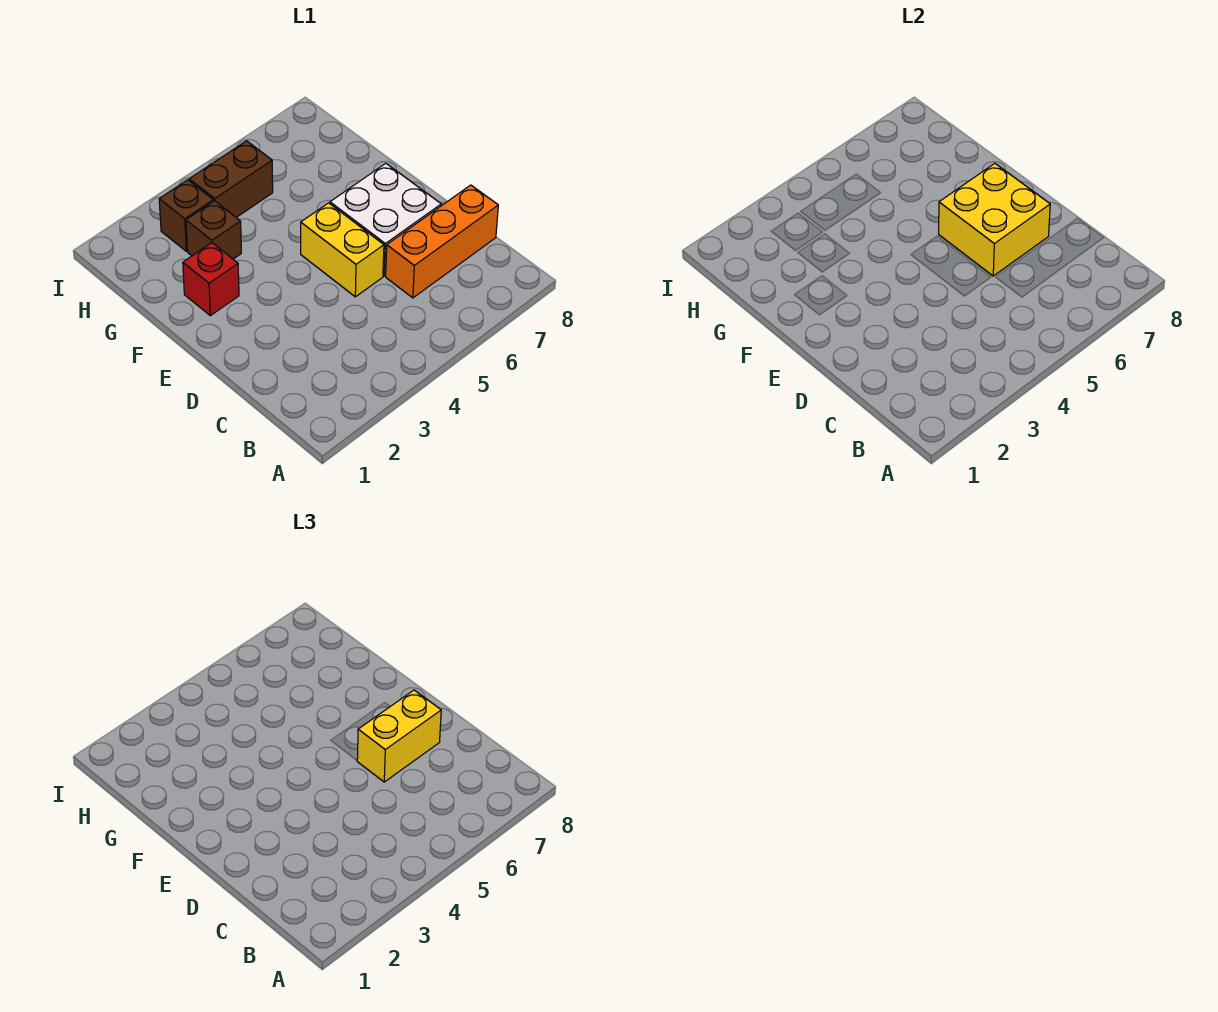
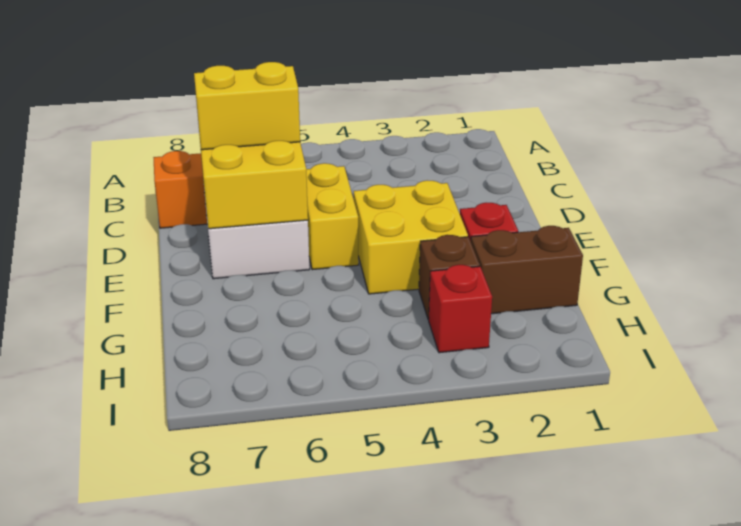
none -> yellow brick E3:F4 level 1
brown brick H3 level 1 -> red brick H3 level 1
brown brick H4:H5 level 1 -> brown brick G1:G2 level 1

